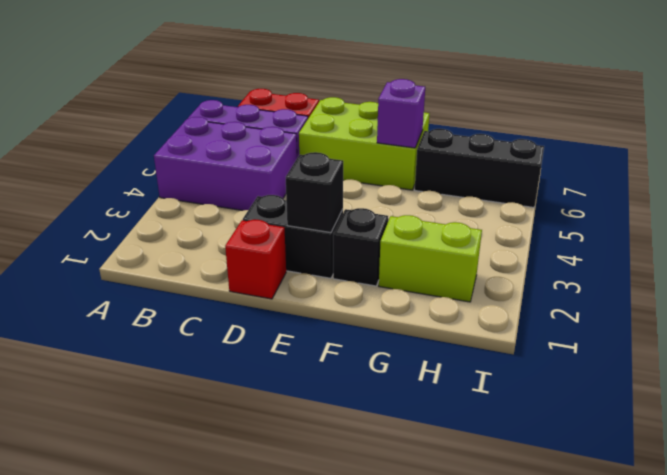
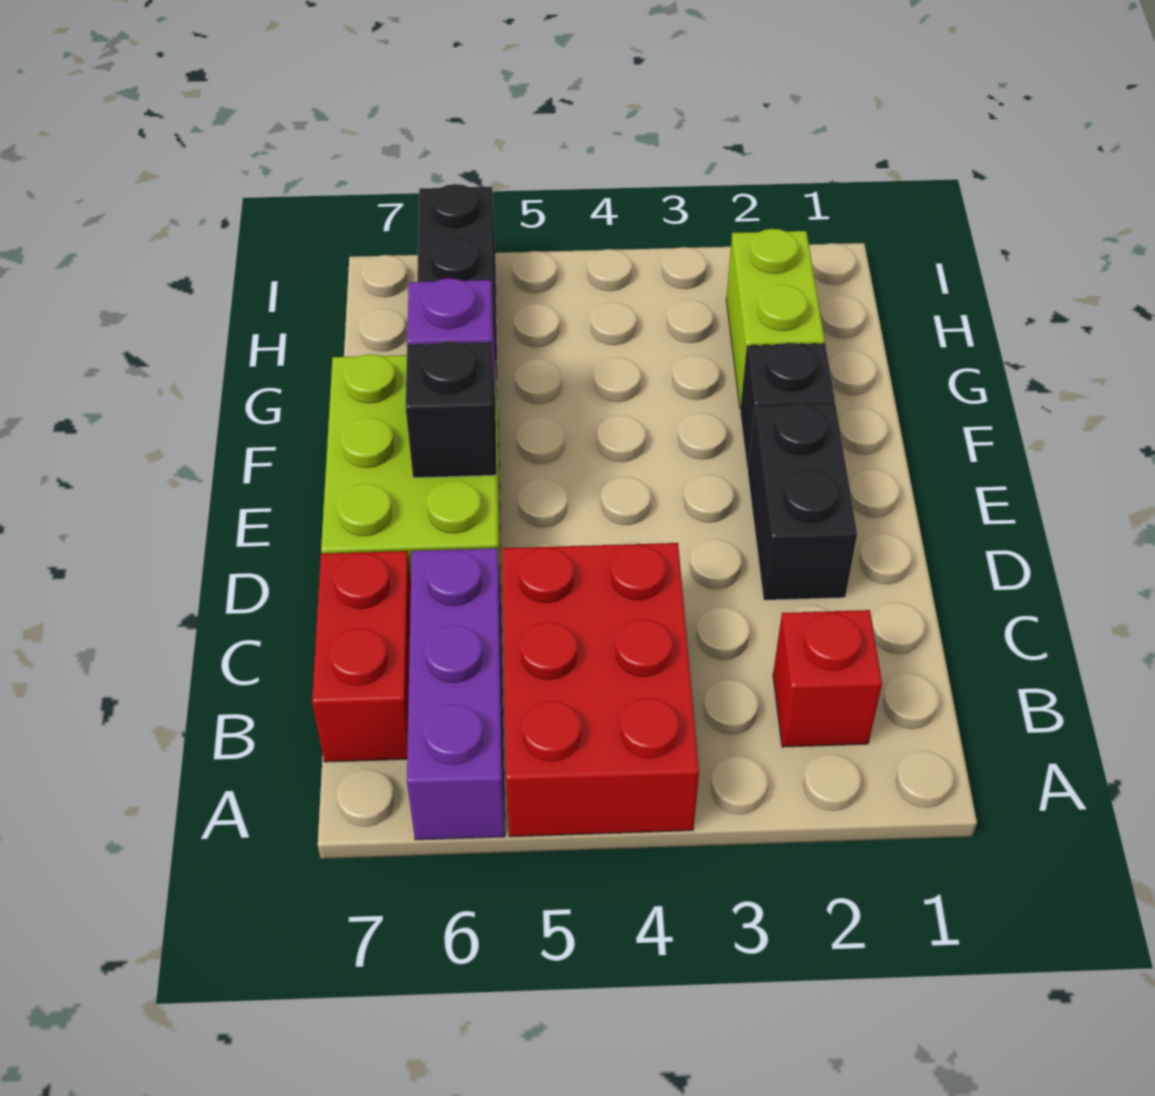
purple brick A4:C5 level 1 -> red brick A4:C5 level 1
red brick D1 level 1 -> red brick B2 level 1
black brick E2 level 2 -> black brick E6 level 2

